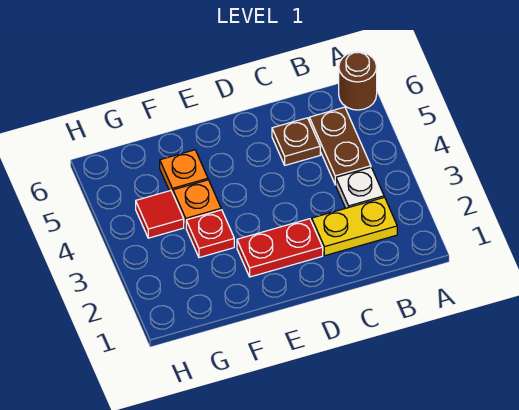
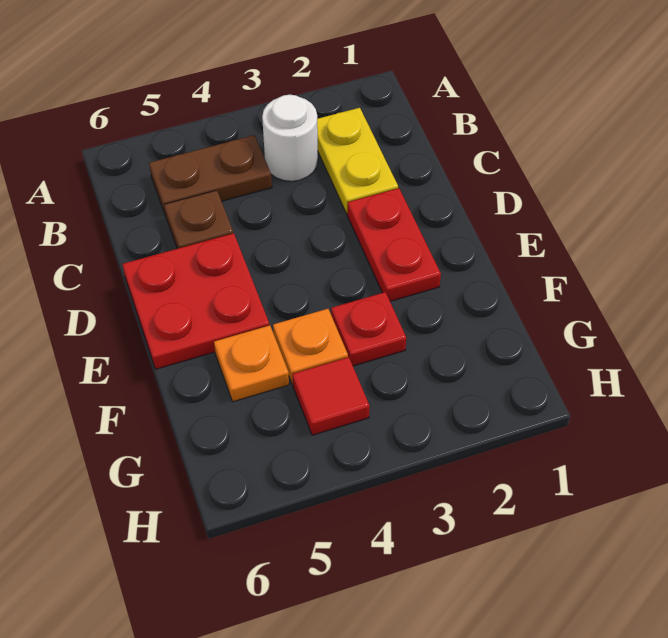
brown round brick A6 level 1 -> none
white plate B3 level 1 -> white round brick B3 level 1
none -> red plate D5:E6 level 1

